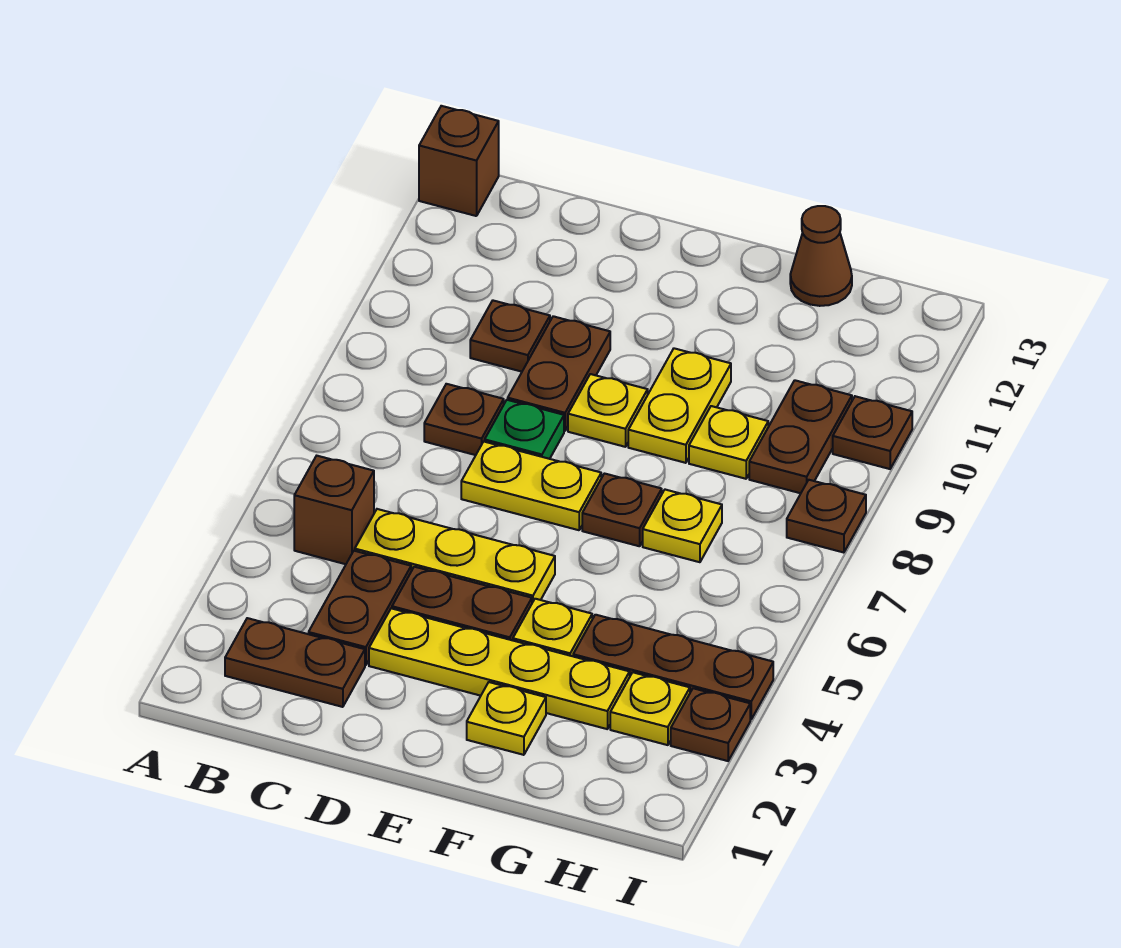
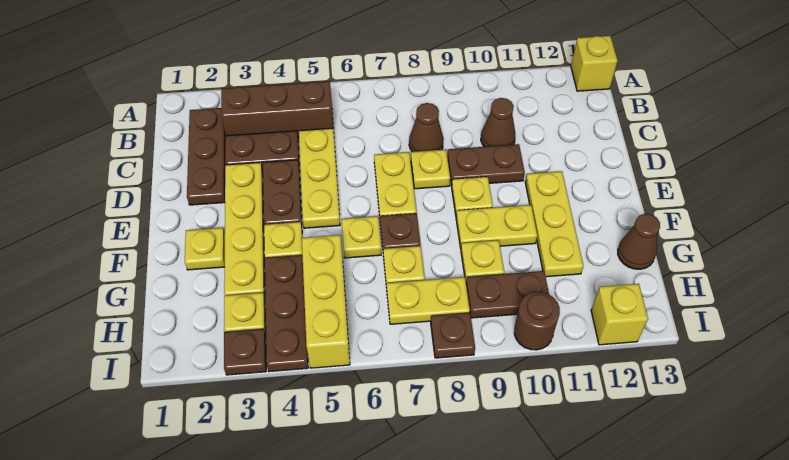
brown brick A13 level 1 -> yellow brick A13 level 1
brown plate B2:C2 level 1 -> brown plate B2:D2 level 1
brown brick B5 level 1 -> brown brick B3:B5 level 1
brown plate C8 level 1 -> brown cone C8 level 1
brown plate C10 level 1 -> brown cone C10 level 1
green plate D8 level 1 -> yellow plate D8 level 1
none -> yellow plate E11:G11 level 1
none -> yellow plate F6 level 1
none -> yellow brick G5:I5 level 1
none -> yellow plate H7:H8 level 1
brown plate I10 level 1 -> brown round brick I10 level 1
none -> yellow brick I12 level 1

